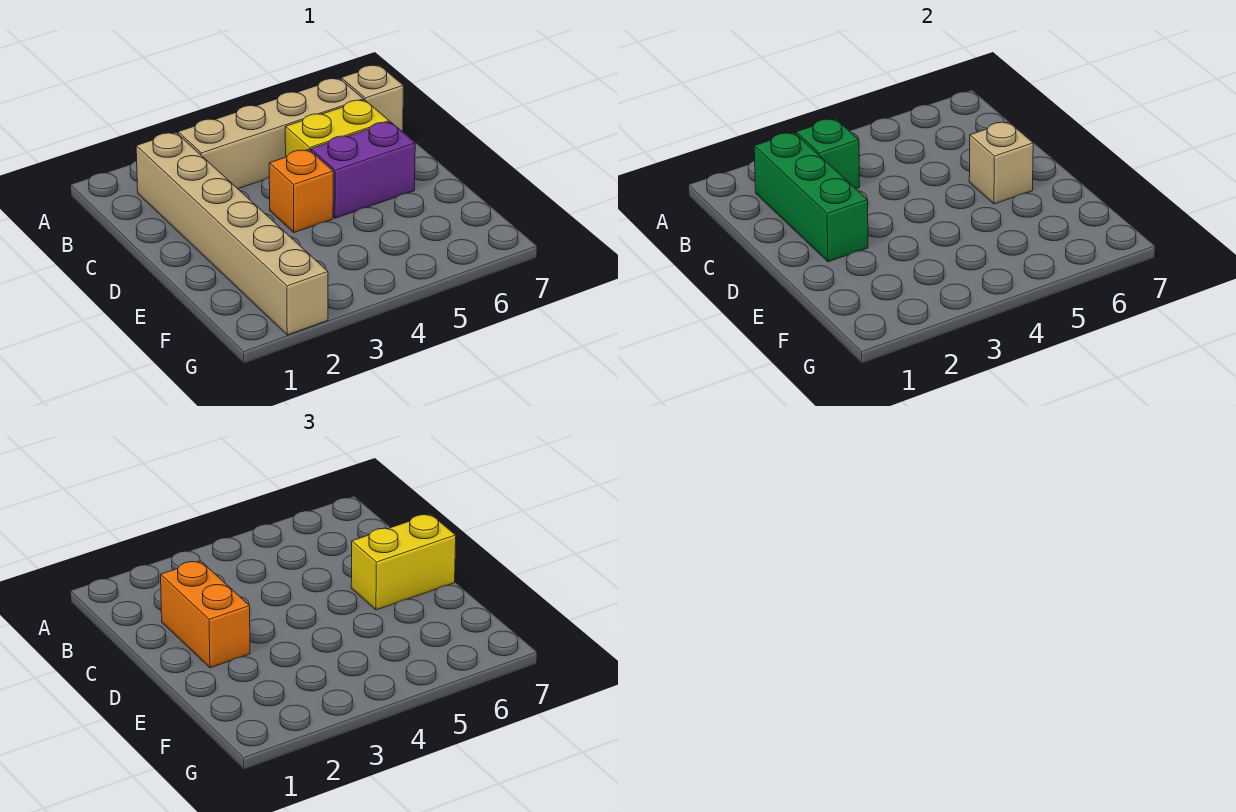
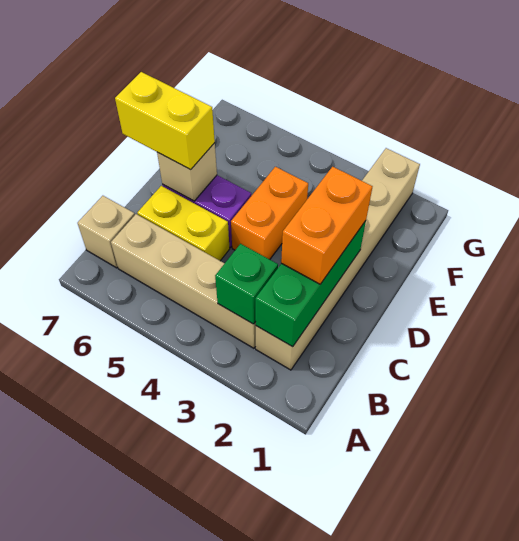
orange brick D4 level 1 -> orange brick D4:E4 level 1

